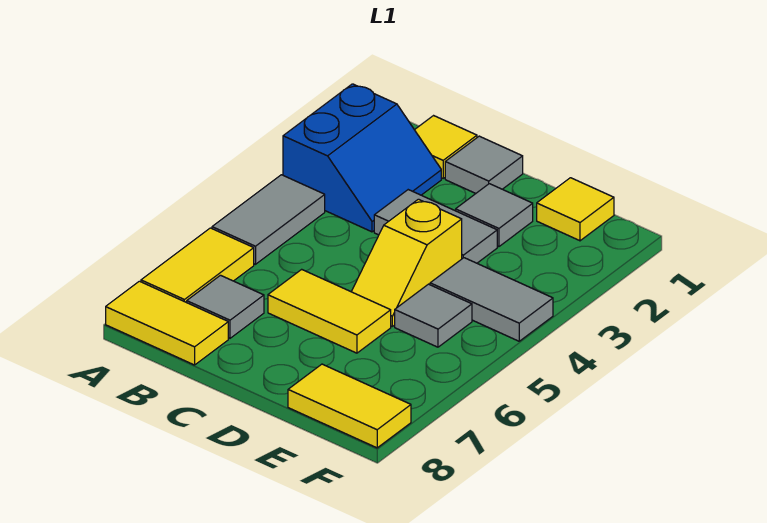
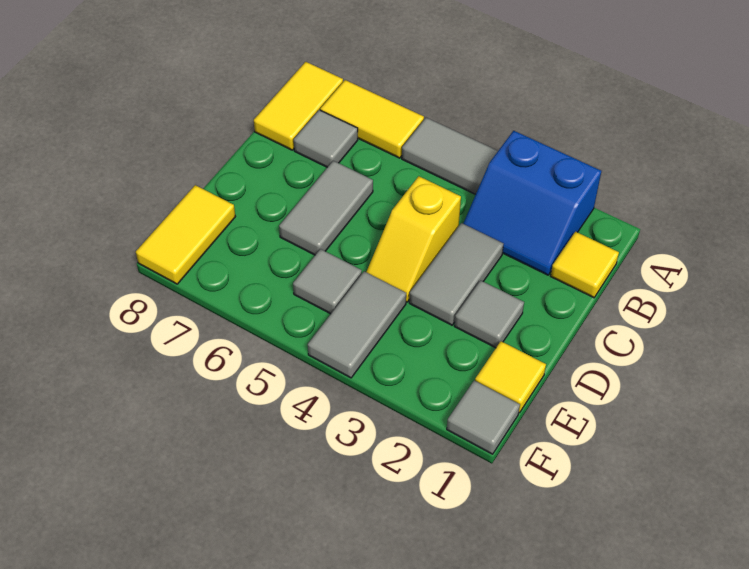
grey tile C1 level 1 -> grey tile F1 level 1
yellow tile C6:D6 level 1 -> grey tile C6:D6 level 1
yellow slope D4:D5 level 1 top 4 -> yellow slope C4:D4 level 1 top C

